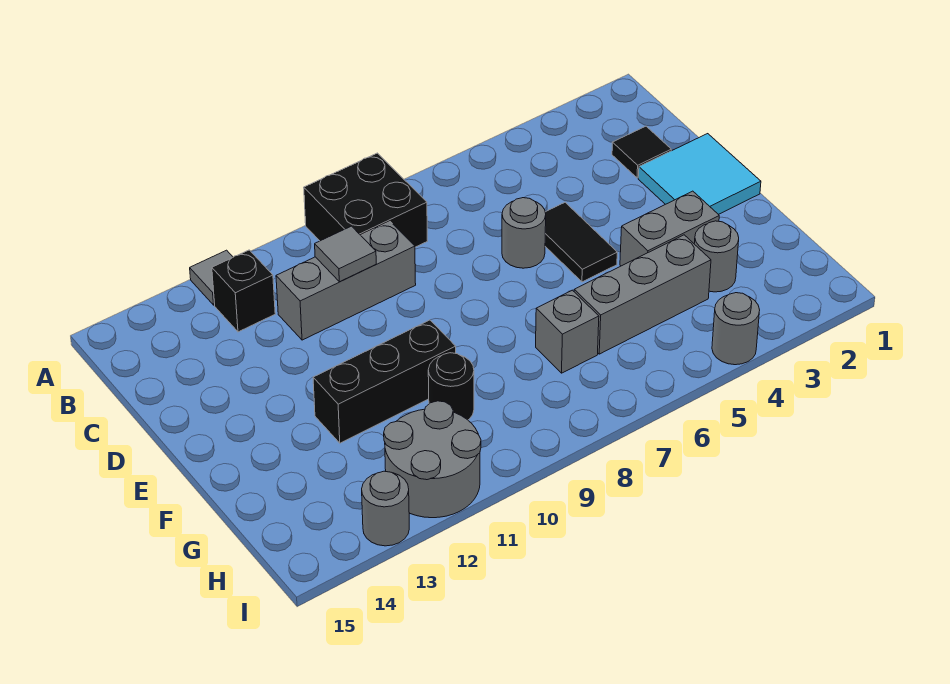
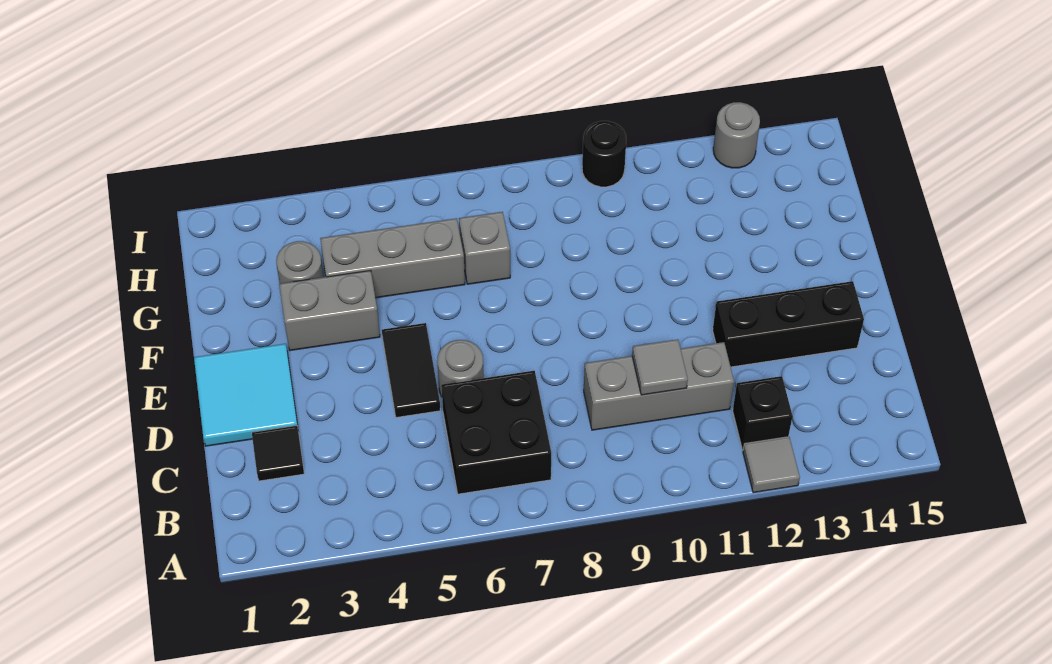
black brick A8:B9 level 1 -> black brick B6:C7 level 1
black brick F10:F12 level 1 -> black brick D12:D14 level 1
black round brick G10 level 1 -> black round brick I10 level 1
grey round brick H11:I12 level 1 -> none
grey round brick I4 level 1 -> none

